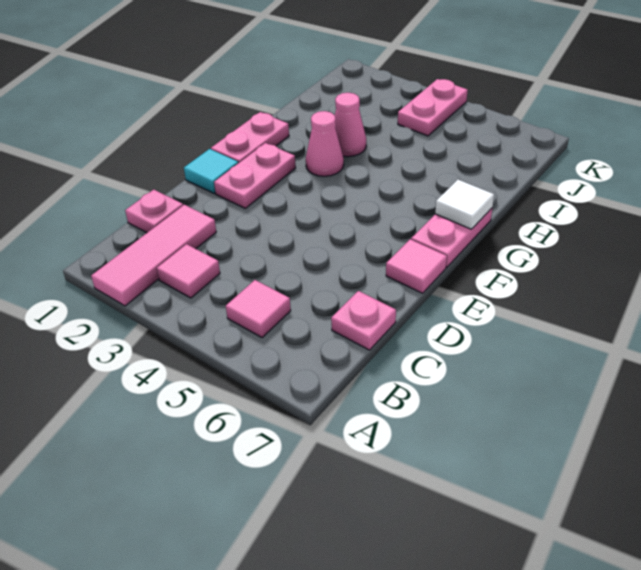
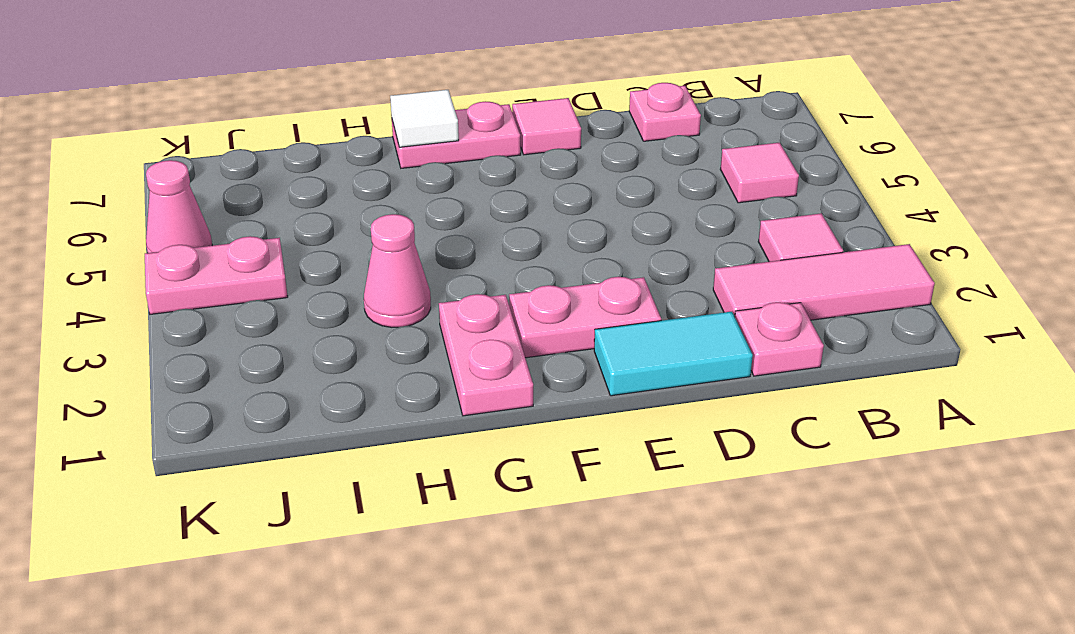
cyan tile E1 level 1 -> cyan tile D1:E1 level 1
pink plate F1:G1 level 1 -> pink plate G1:G2 level 1
pink cone G3 level 1 -> pink cone K5 level 1

